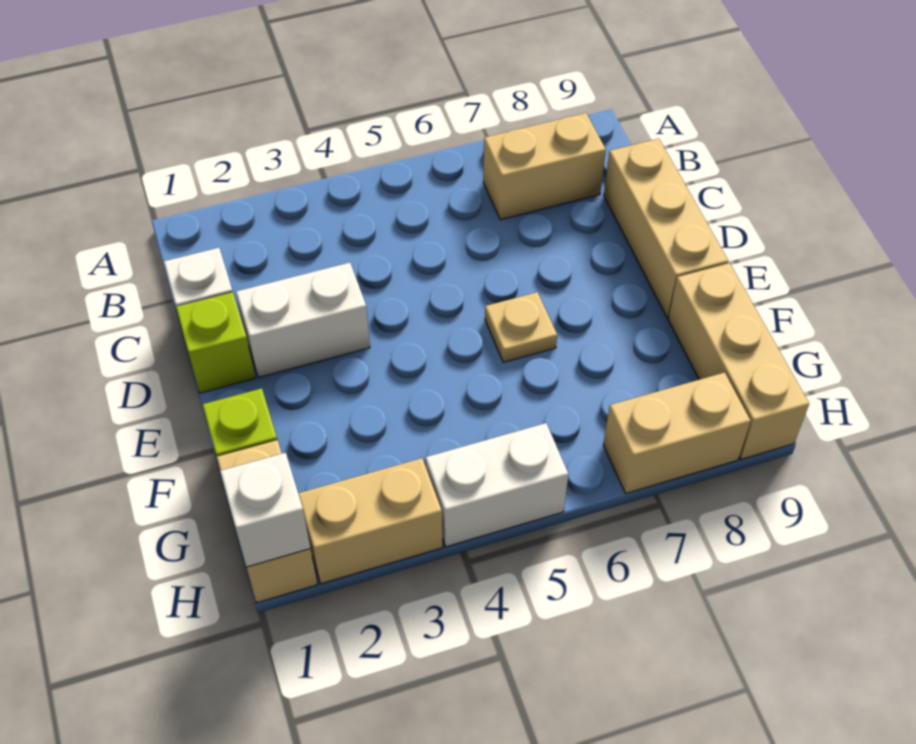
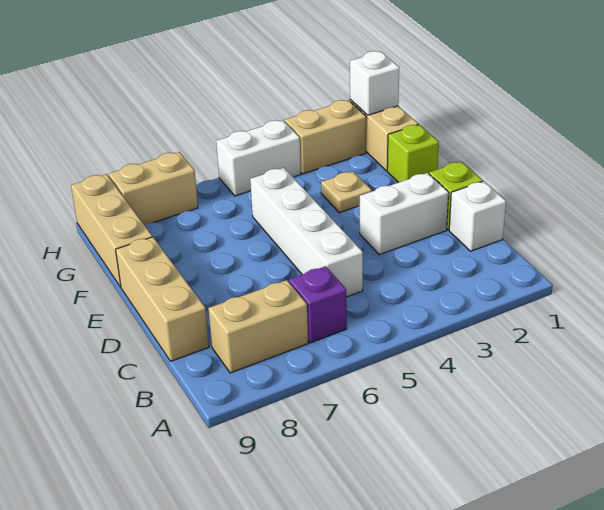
none -> purple brick B6 level 1
none -> white brick C5:F5 level 1
tan plate E6 level 1 -> tan plate F3 level 1

